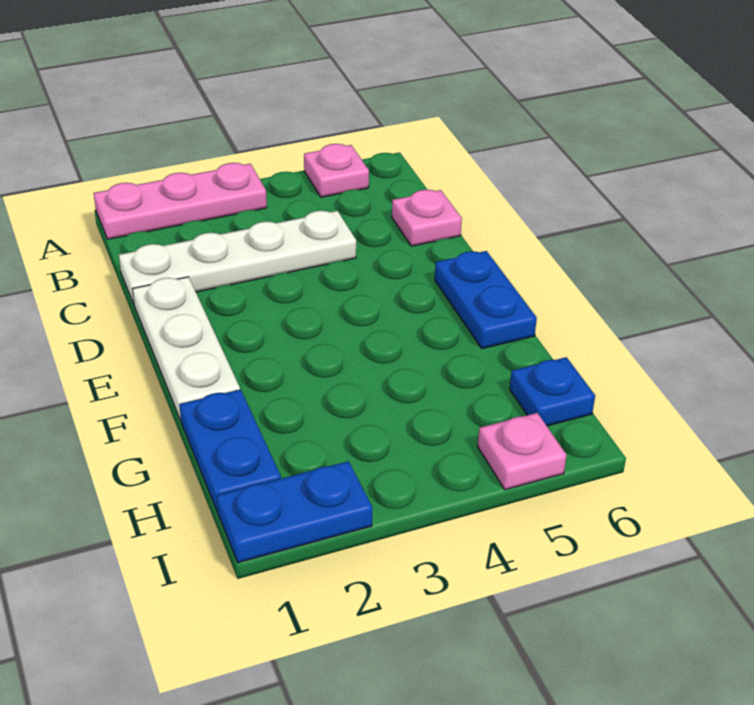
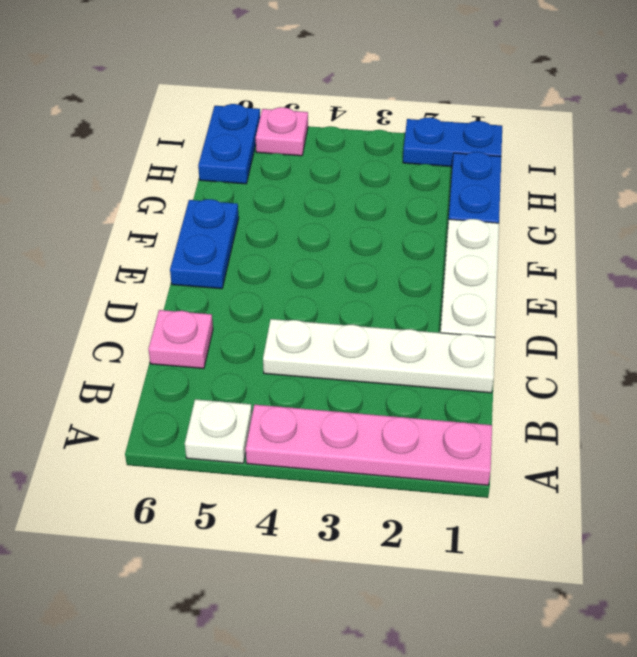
pink plate A1:A3 level 1 -> pink plate A1:A4 level 1
pink plate A5 level 1 -> white plate A5 level 1
blue plate H6 level 1 -> blue plate H6:I6 level 1

